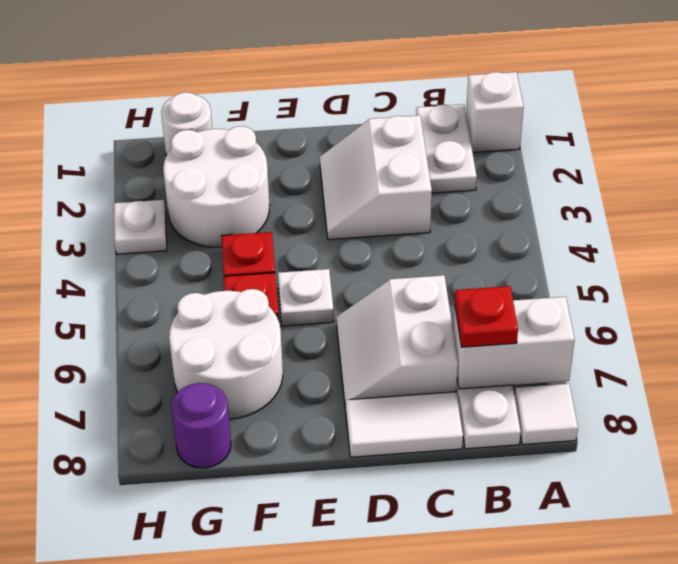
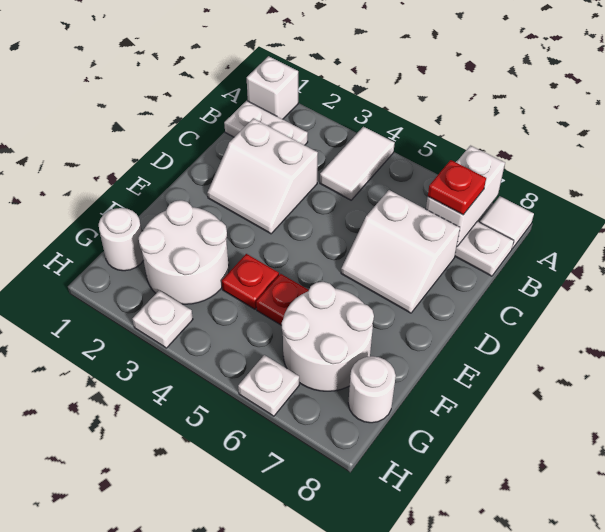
white tile C8:D8 level 1 -> white tile A4:B4 level 1
white plate E5 level 1 -> white plate H6 level 1
purple round brick G8 level 1 -> white round brick G8 level 1

